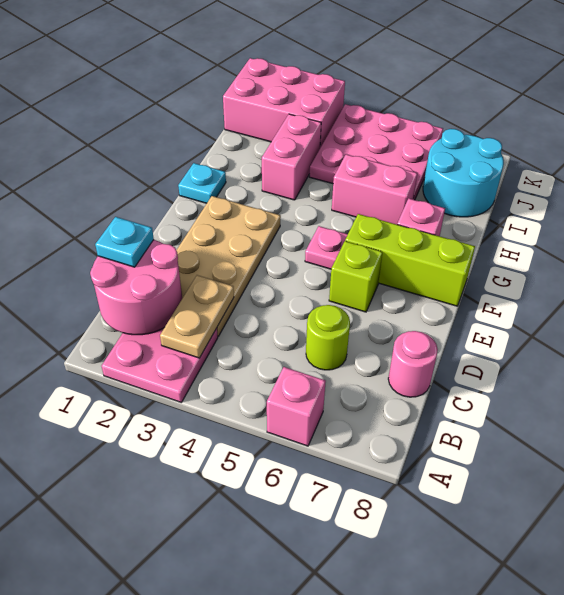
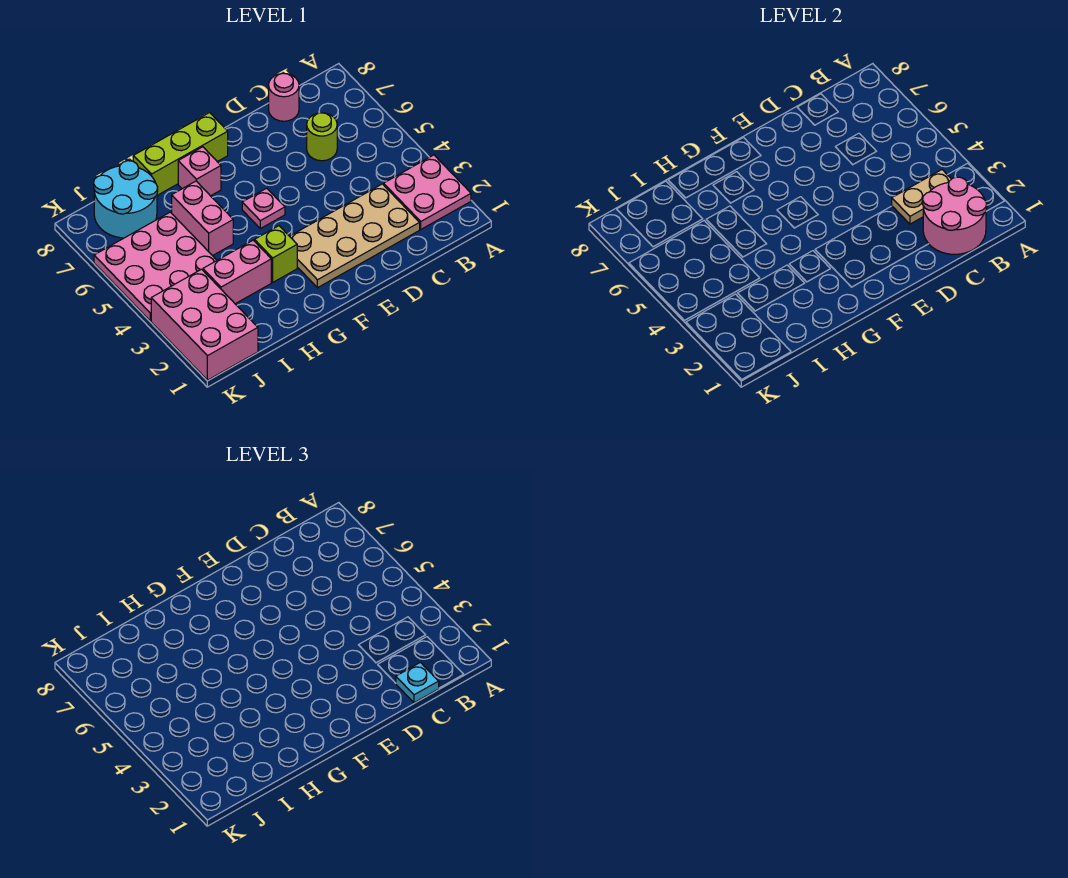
pink brick A6 level 1 -> none
lime brick E6 level 1 -> lime brick G3 level 1
lime brick F6:F8 level 1 -> lime brick F8:H8 level 1
cyan plate G1 level 1 -> none

